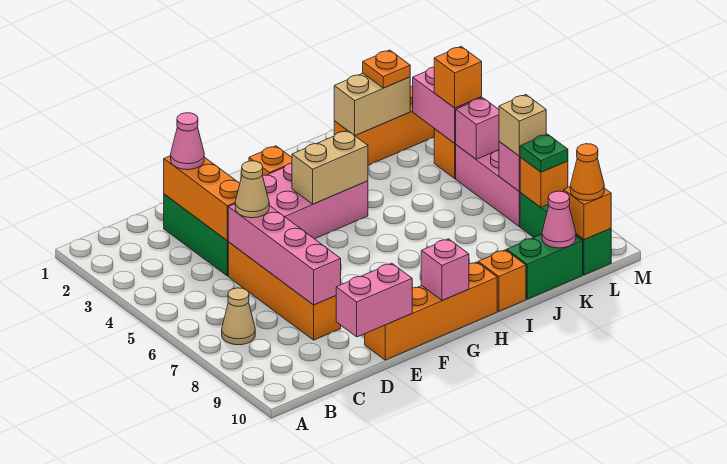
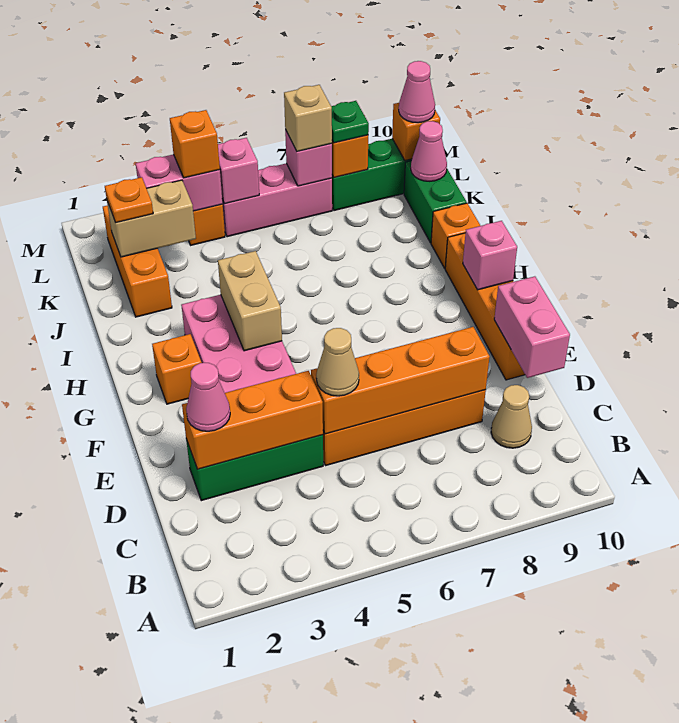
tan cone B7 level 1 -> tan cone C9 level 1
pink brick D5:D8 level 2 -> orange brick D5:D8 level 2
tan brick J2:K2 level 2 -> tan brick K2:K3 level 2
orange cone L10 level 3 -> pink cone L10 level 3

